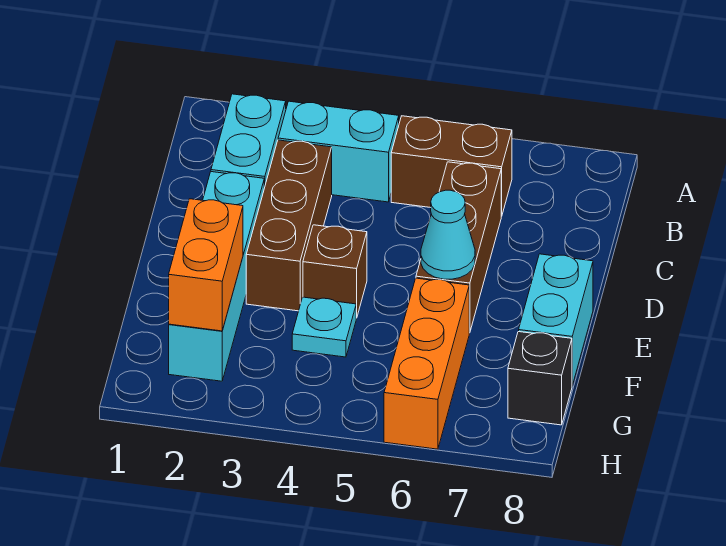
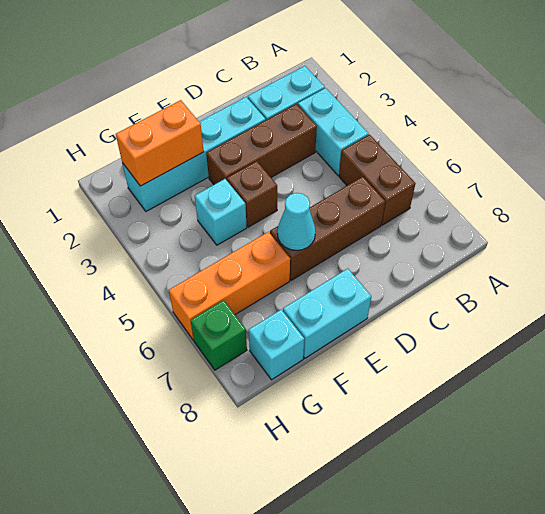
cyan plate F4 level 1 -> cyan brick F4 level 1
black brick G8 level 1 -> cyan brick G8 level 1
none -> green brick H7 level 1

